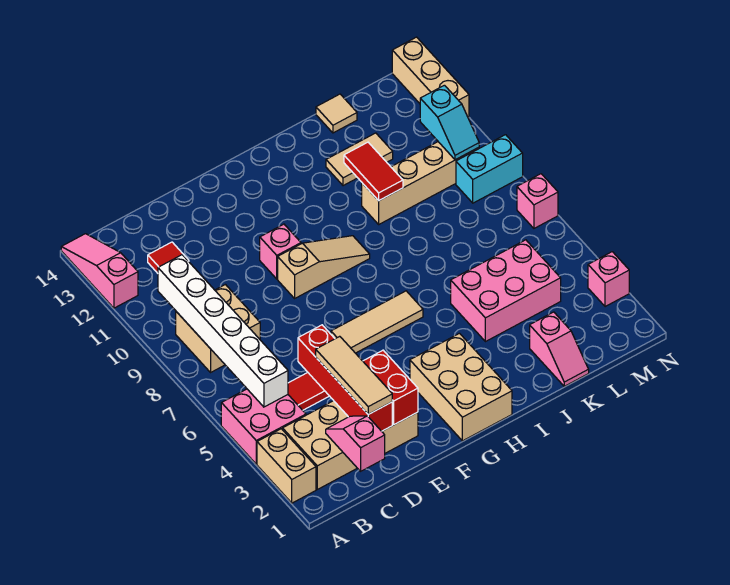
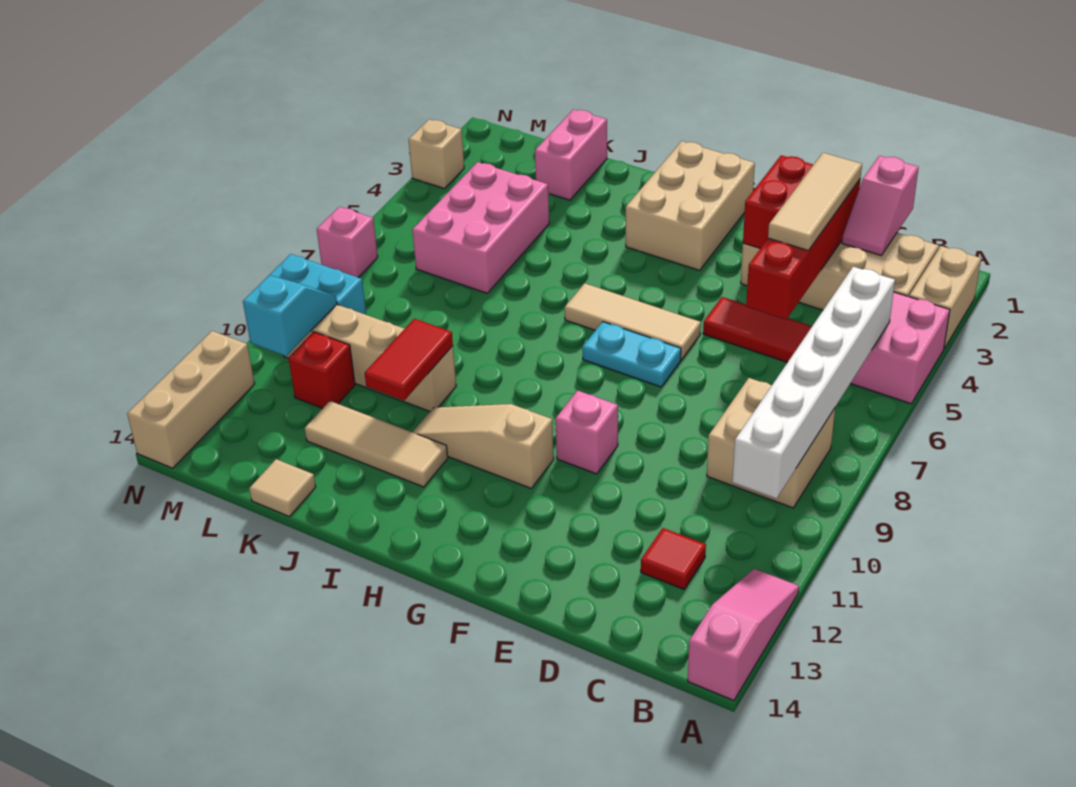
pink slope A12:A14 level 1 top 12 -> pink slope A12:A14 level 1 top 14
none -> cyan plate F7:G7 level 1
tan slope F9:H9 level 1 top F -> tan slope G11:I11 level 1 top G
pink brick J4:L5 level 1 -> pink brick K4:L6 level 1
tan tile J12:K12 level 1 -> tan tile I12:K12 level 1
pink slope K1:K2 level 1 top 2 -> pink brick K1:K2 level 1
none -> red brick L11 level 1
pink brick N3 level 1 -> tan brick N3 level 1

